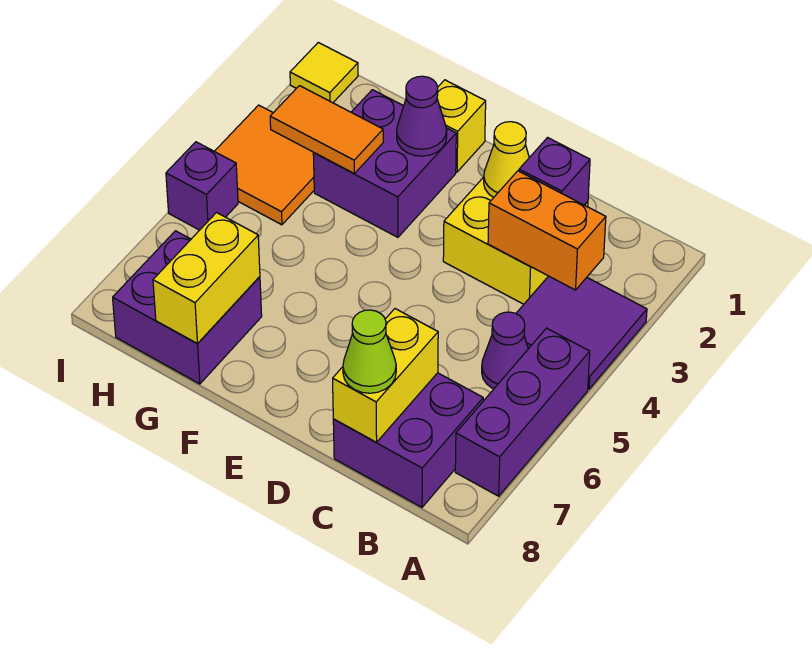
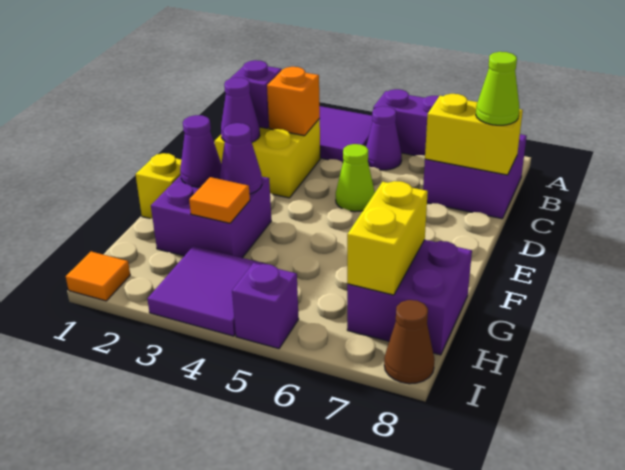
orange brick B3:C3 level 2 -> orange brick C3 level 2
yellow cone D2 level 2 -> purple cone D2 level 2
none -> lime cone D5 level 1
none -> purple cone F3 level 2
orange tile G3:H3 level 2 -> orange tile G3 level 2
yellow brick G7:G8 level 2 -> yellow brick G7:H7 level 2
orange tile H3:I4 level 1 -> purple tile H3:I4 level 1
yellow tile I1 level 1 -> orange tile I1 level 1
none -> brown cone I8 level 1

